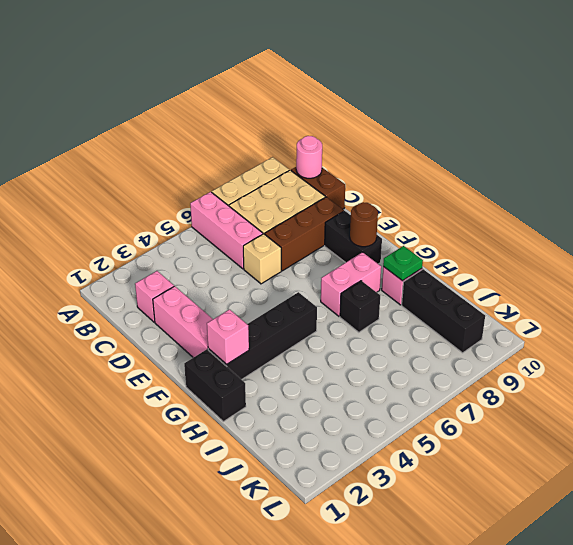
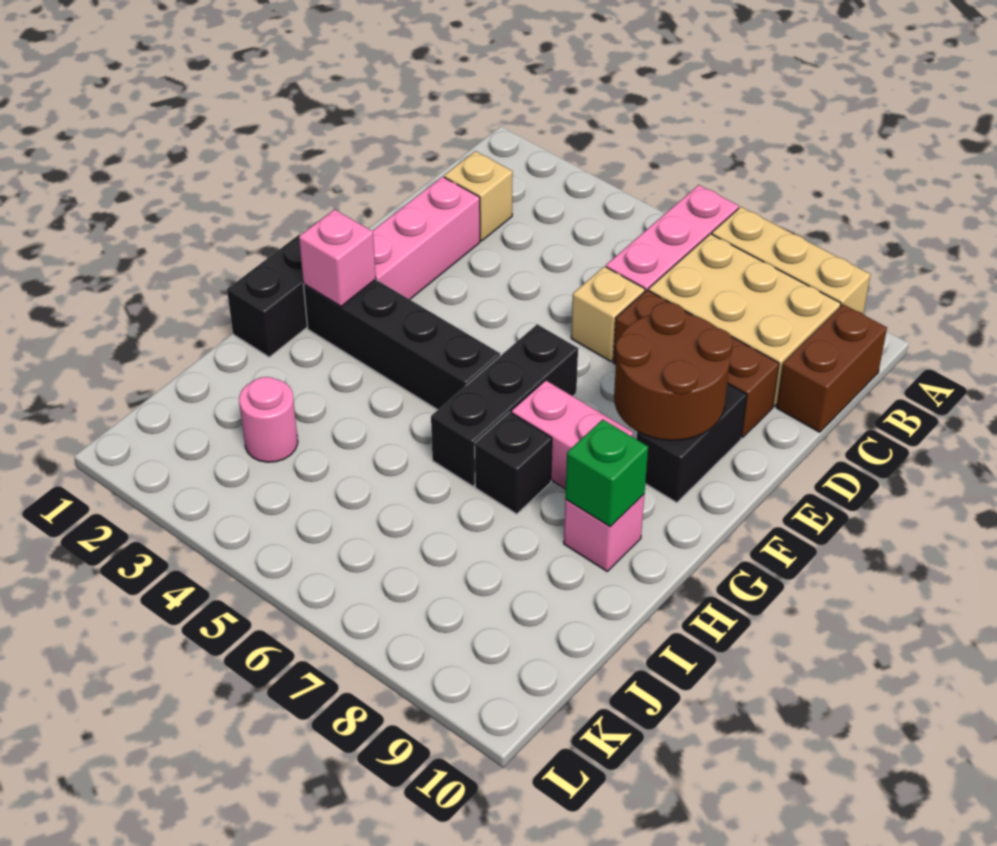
pink round brick B10 level 2 -> pink round brick J3 level 1
pink brick C2 level 1 -> tan brick C2 level 1
brown round brick F9 level 2 -> brown round brick E8:F9 level 2
green plate H9 level 2 -> green brick H9 level 2
black brick I9:K9 level 1 -> black brick F6:H6 level 1

